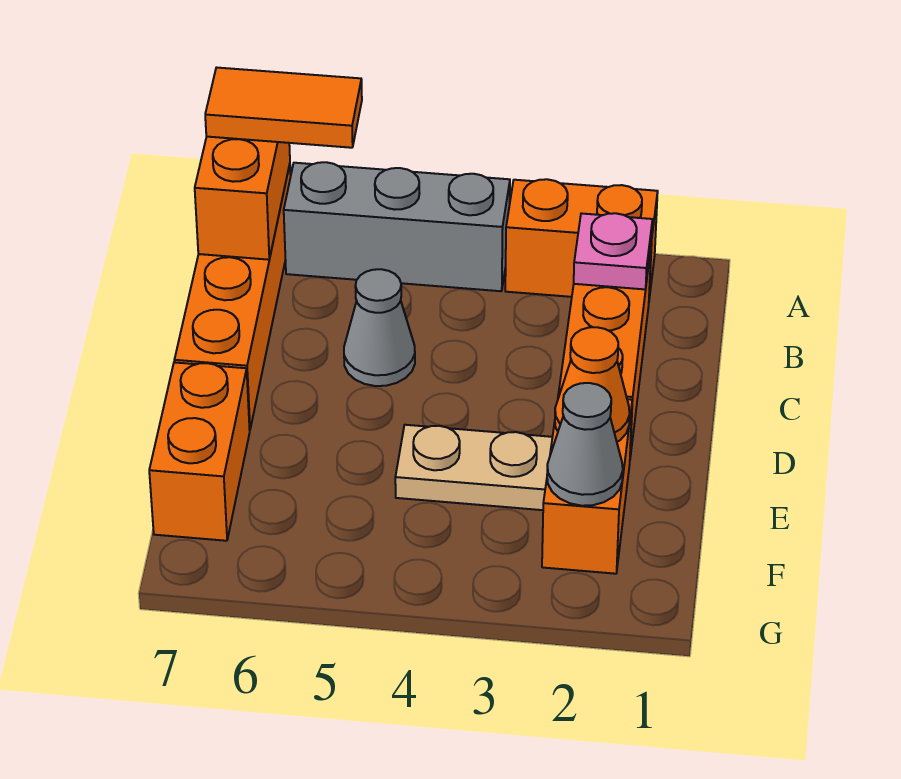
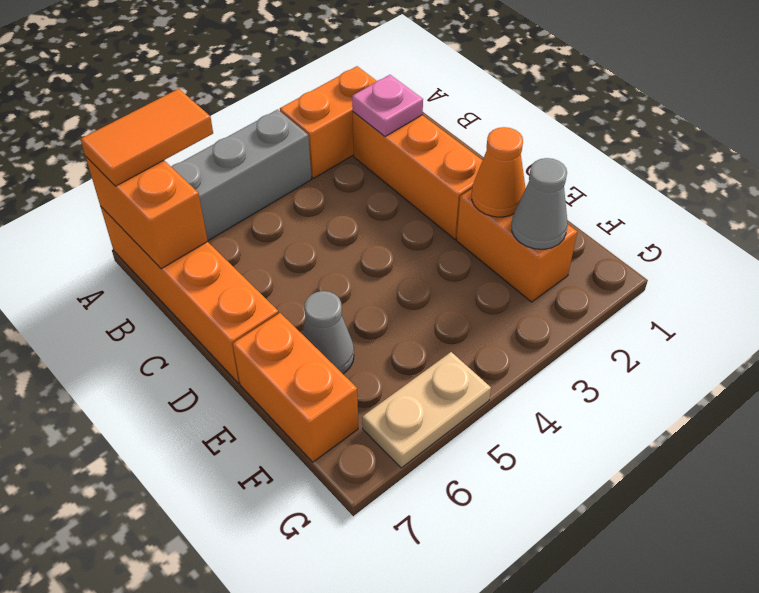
grey cone C5 level 1 -> grey cone E6 level 1
tan plate E3:E4 level 1 -> tan plate G5:G6 level 1

